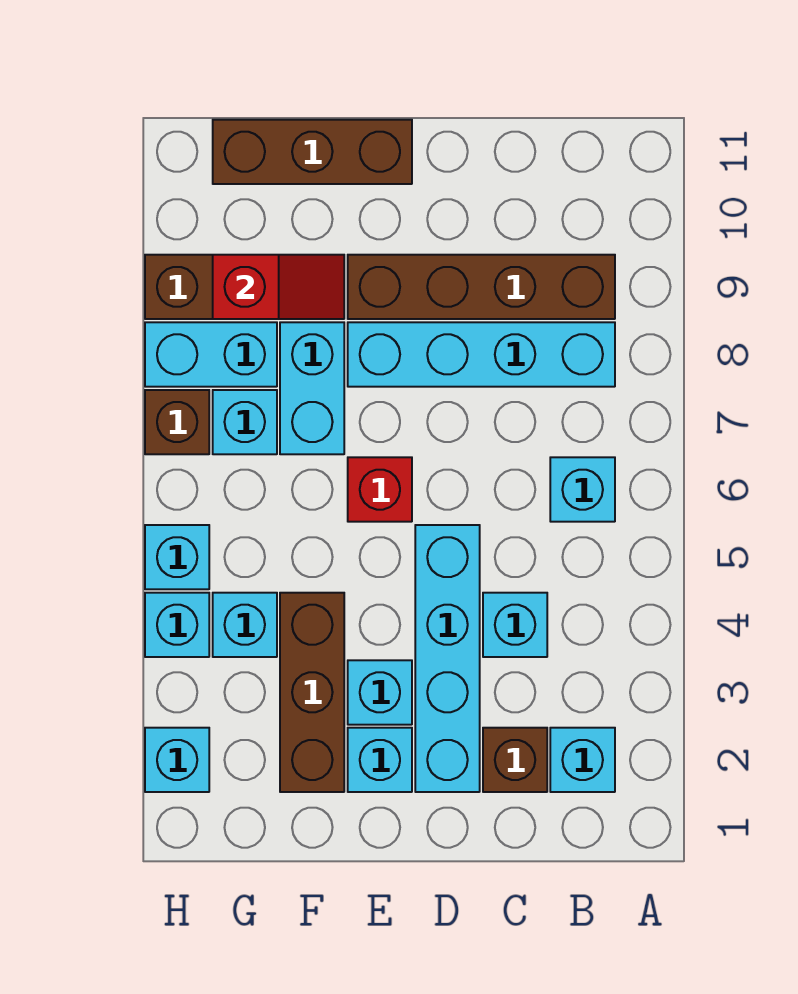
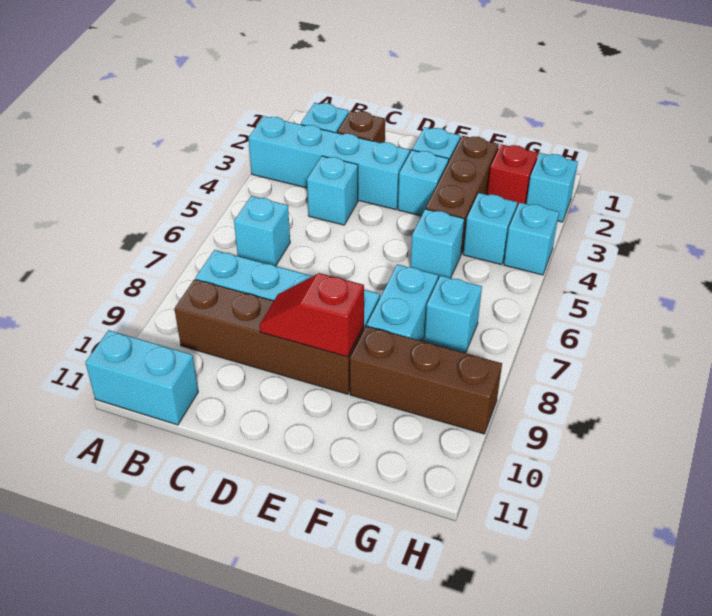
cyan brick D2:D5 level 1 -> cyan brick A3:D3 level 1
red brick E6 level 1 -> red brick G2 level 1
brown brick E11:G11 level 1 -> none
red slope F9:G9 level 2 top G -> red slope D9:E9 level 2 top E
cyan brick G8:H8 level 1 -> cyan brick A11:B11 level 1
cyan brick H5 level 1 -> cyan brick F5 level 1
brown brick H7 level 1 -> none

